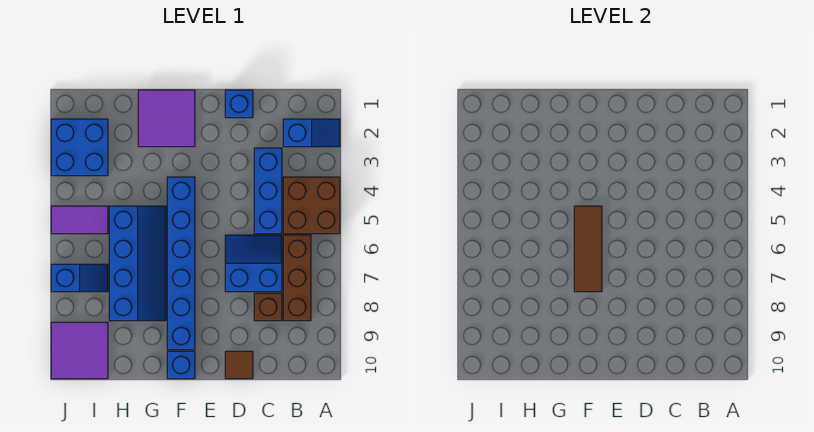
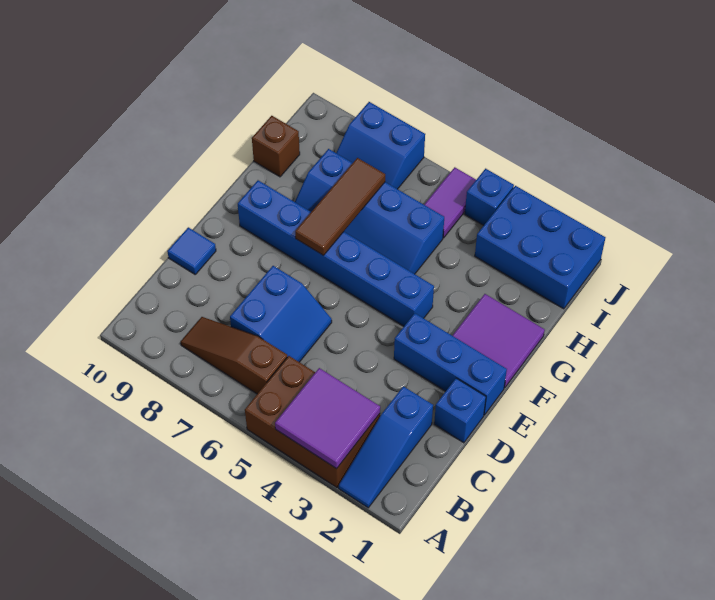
blue slope A2:B2 level 1 top B -> blue slope A2:C2 level 1 top C
brown brick A4:B5 level 1 -> brown brick A3:B5 level 1
brown brick B6:B8 level 1 -> brown slope B6:B8 level 1 top 6
blue brick C3:C5 level 1 -> blue brick E1:E3 level 1
brown brick C8 level 1 -> brown brick H10 level 1
brown tile D10 level 1 -> blue tile D10 level 1
brown tile F5:F7 level 2 -> brown tile F7:H7 level 2
blue brick F10 level 1 -> blue brick J4 level 1
blue brick I2:J3 level 1 -> blue brick I1:J3 level 1
blue slope I7:J7 level 1 top J -> blue slope I7:J8 level 1 top J
purple tile I9:J10 level 1 -> purple tile A3:B4 level 2

